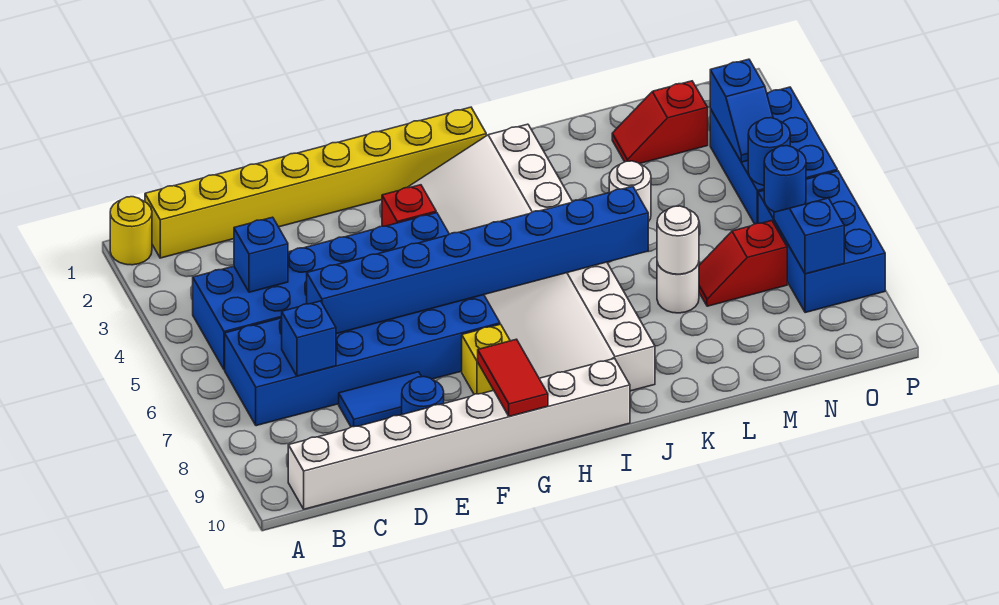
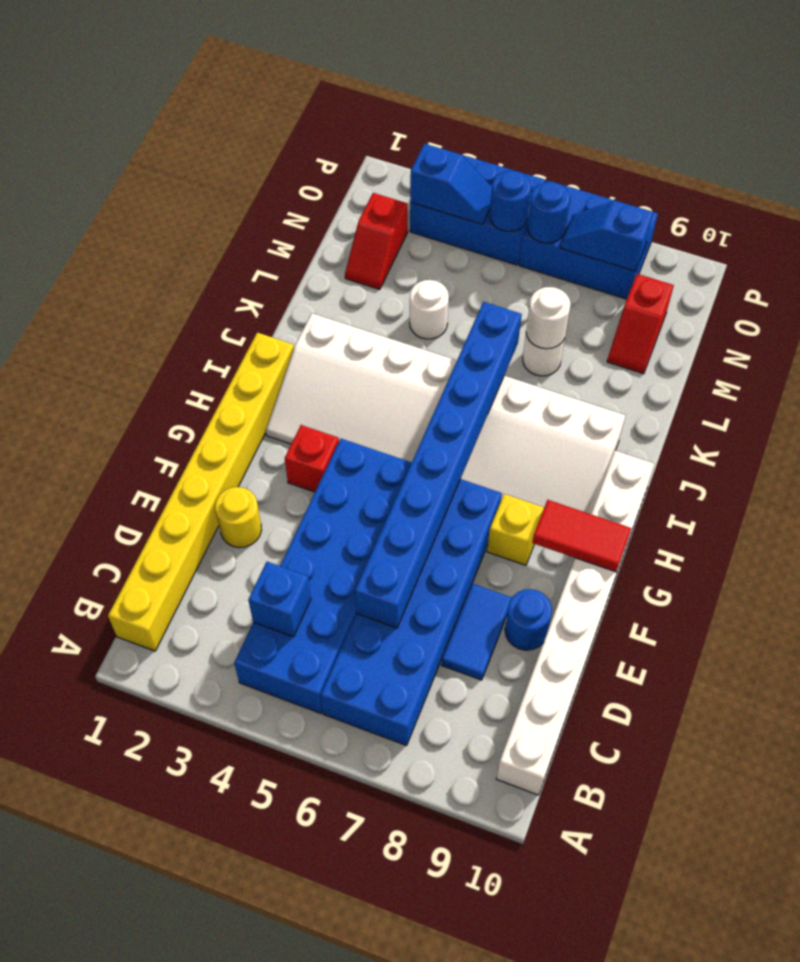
yellow round brick A1 level 1 -> yellow round brick E2 level 1
blue brick C7 level 2 -> none
red slope M7:N7 level 1 top N -> red slope M9:N9 level 1 top N

